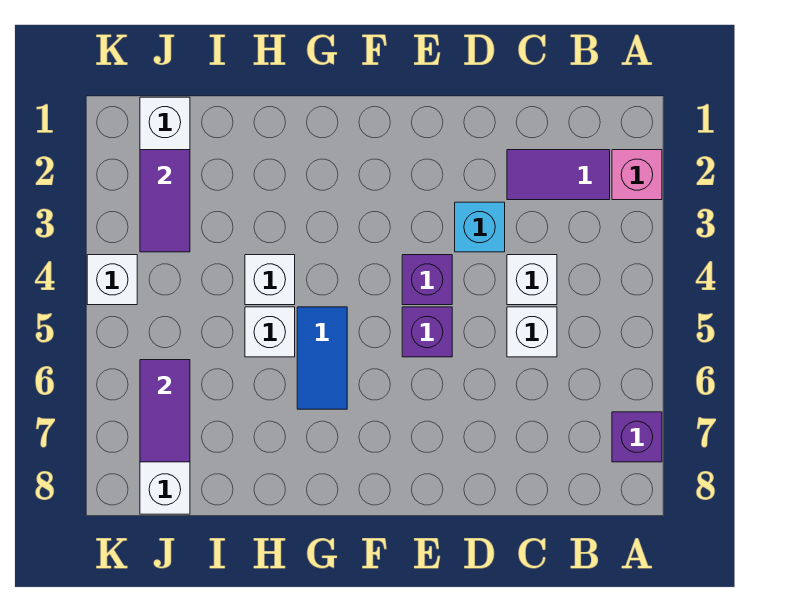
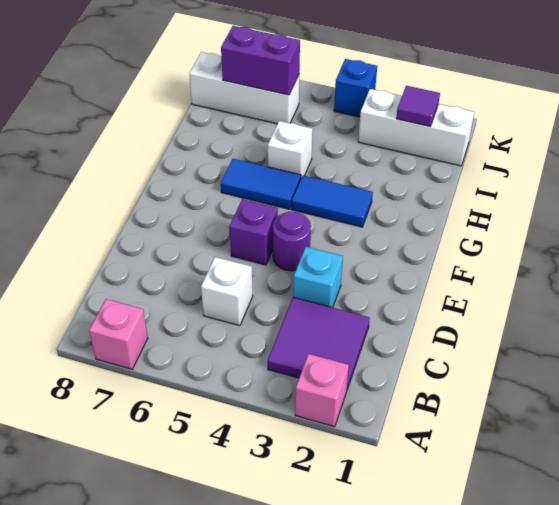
purple brick A7 level 1 -> pink brick A7 level 1
purple tile B2:C2 level 1 -> purple tile B2:C3 level 1
white brick C4 level 1 -> none
purple brick E4 level 1 -> purple round brick E4 level 1
none -> blue tile G3:G4 level 1
white brick H4 level 1 -> none
purple tile J2:J3 level 2 -> purple tile J2 level 2
purple tile J6:J7 level 2 -> purple brick J6:J7 level 2
white brick K4 level 1 -> blue brick K4 level 1

